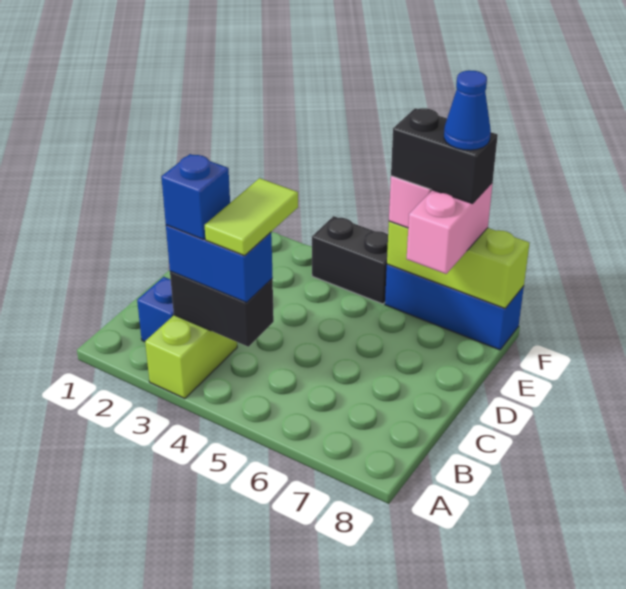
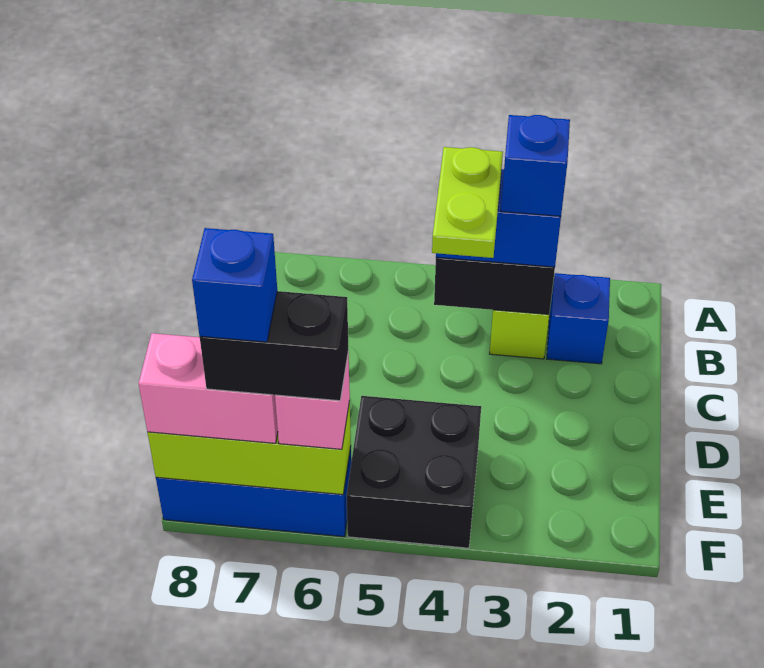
lime tile B4:C4 level 4 -> lime plate B4:C4 level 4
pink brick E7:F7 level 3 -> pink brick F7:F8 level 3
black brick F4:F5 level 1 -> black brick E4:F5 level 1
blue cone F7 level 5 -> blue brick F7 level 5

